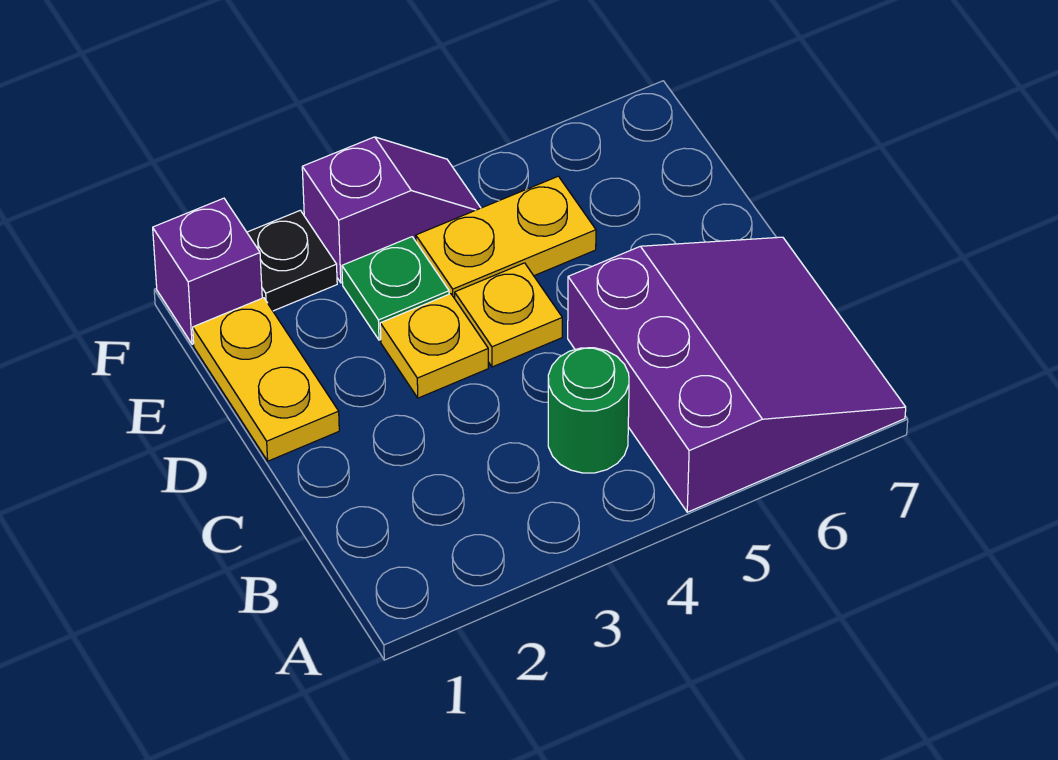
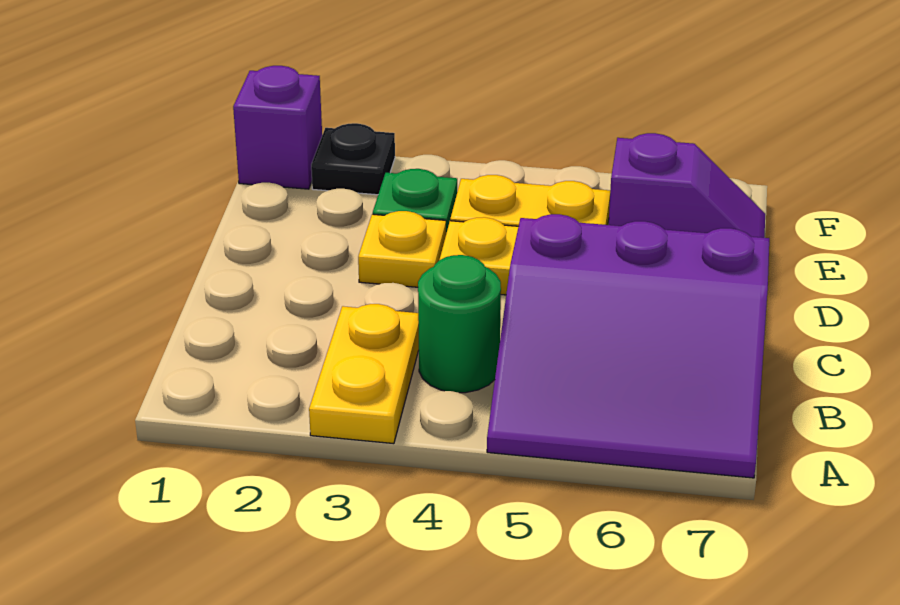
purple slope A5:C7 level 1 top 5 -> purple slope A5:C7 level 1 top C
yellow plate D1:E1 level 1 -> yellow plate A3:B3 level 1
purple slope F3:F4 level 1 top 3 -> purple slope E6:E7 level 1 top 6

